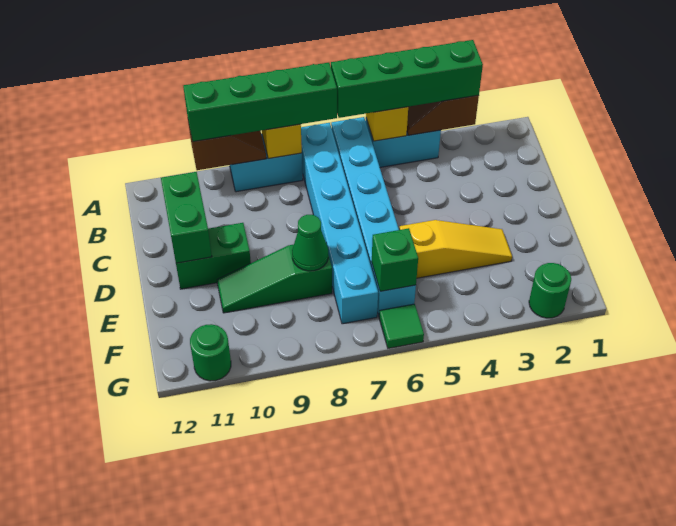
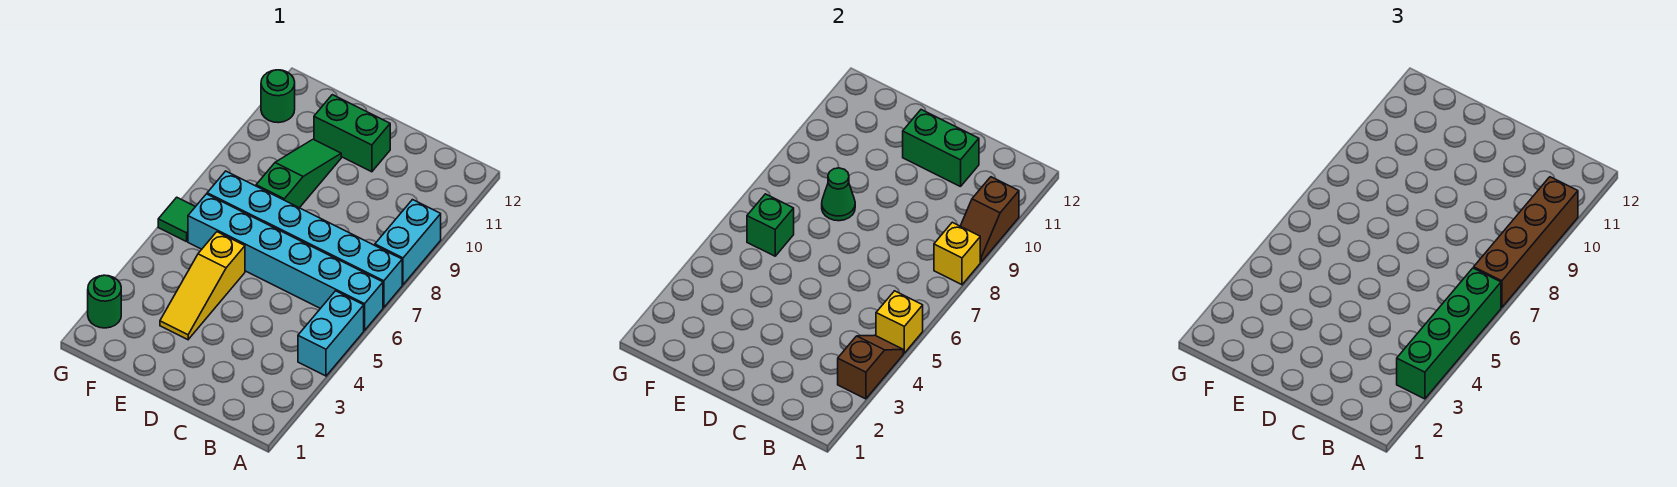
green brick A7:A10 level 3 -> brown brick A7:A10 level 3
green brick D10:D11 level 1 -> green brick D11:E11 level 1

